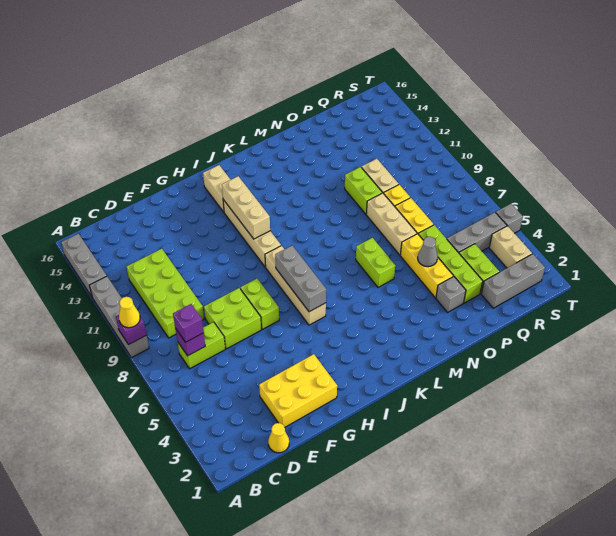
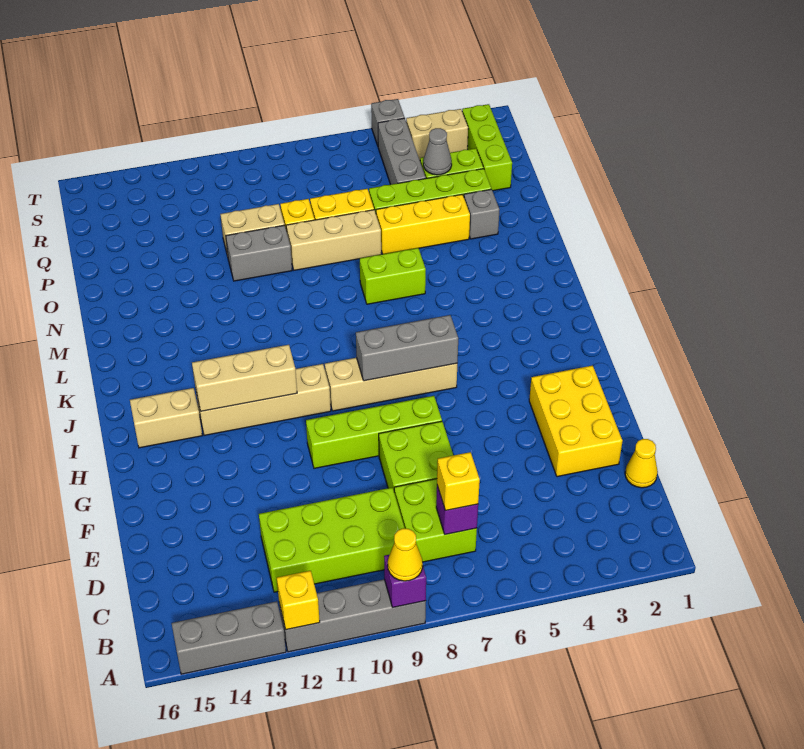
none -> yellow brick A12 level 2
lime brick C7:D7 level 1 -> lime brick C7:D8 level 1
purple brick C7 level 3 -> yellow brick C7 level 3
lime brick G7:G8 level 1 -> lime brick G7:G10 level 1
grey cone O5 level 2 -> grey cone Q4 level 2
lime brick O10:O11 level 1 -> grey brick O10:O11 level 1
grey brick Q2:S2 level 1 -> lime brick Q2:S2 level 1

